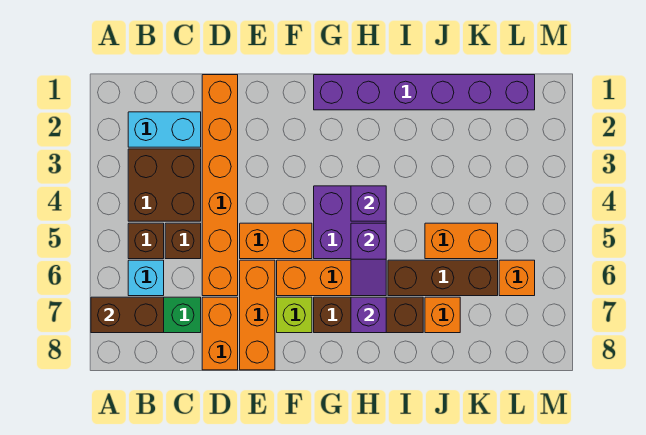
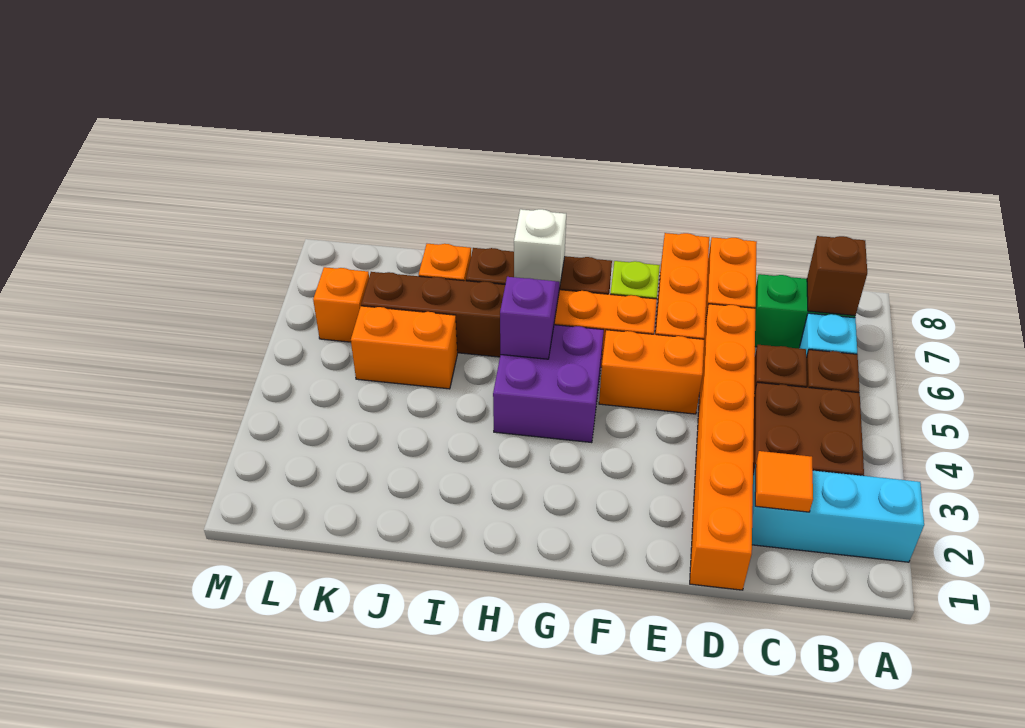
brown brick A7:B7 level 2 -> brown brick B7 level 2
cyan brick B2:C2 level 1 -> cyan brick A2:C2 level 1
none -> orange tile C2 level 2
purple brick G1:L1 level 1 -> none
purple brick H4 level 2 -> none
purple brick H7 level 2 -> white brick H7 level 2

